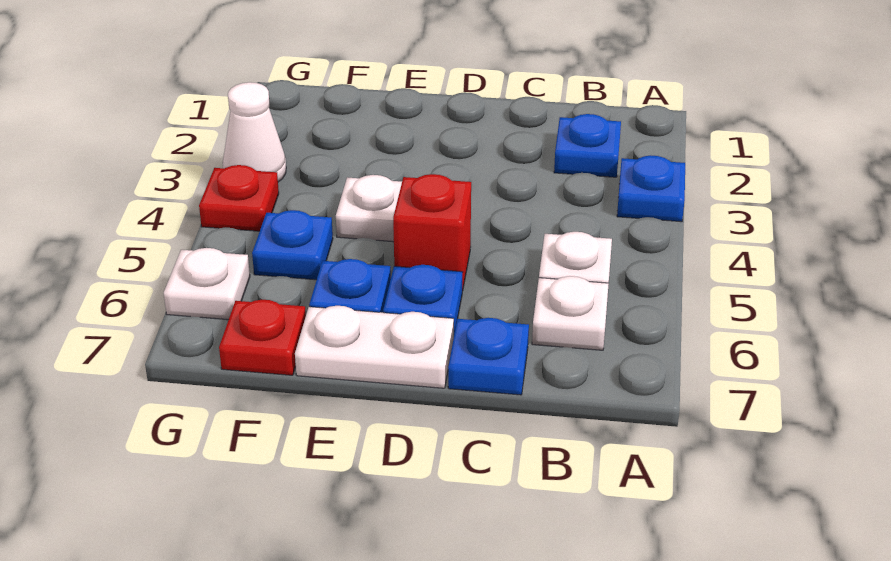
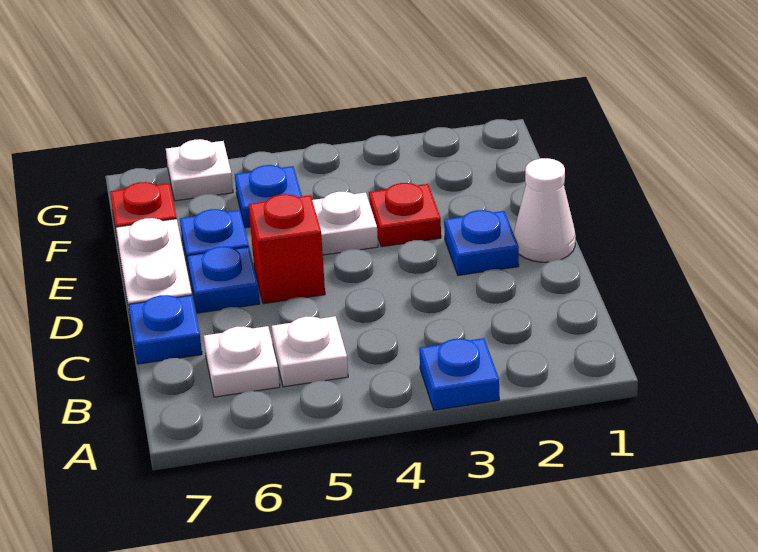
blue plate B2 level 1 -> blue plate D2 level 1
white cone G3 level 1 -> white cone D1 level 1
red plate G4 level 1 -> red plate E3 level 1

